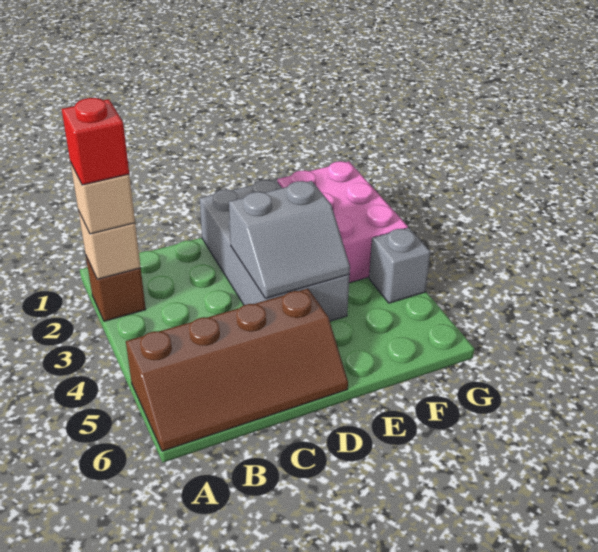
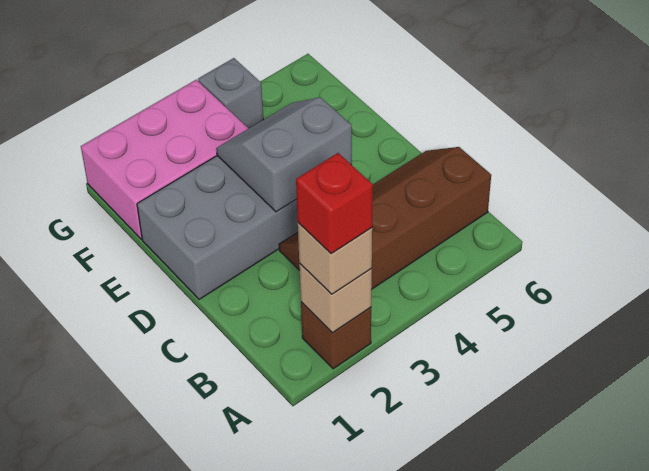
brown slope A5:D6 level 1 top 5 -> brown slope B3:C6 level 1 top B
grey slope D3:E4 level 2 top 3 -> grey slope D3:E4 level 2 top D

